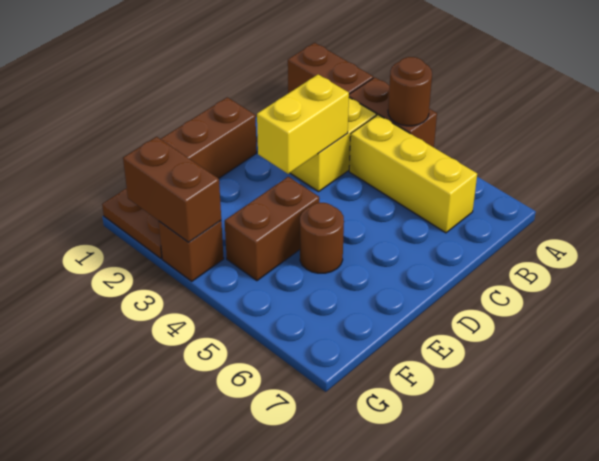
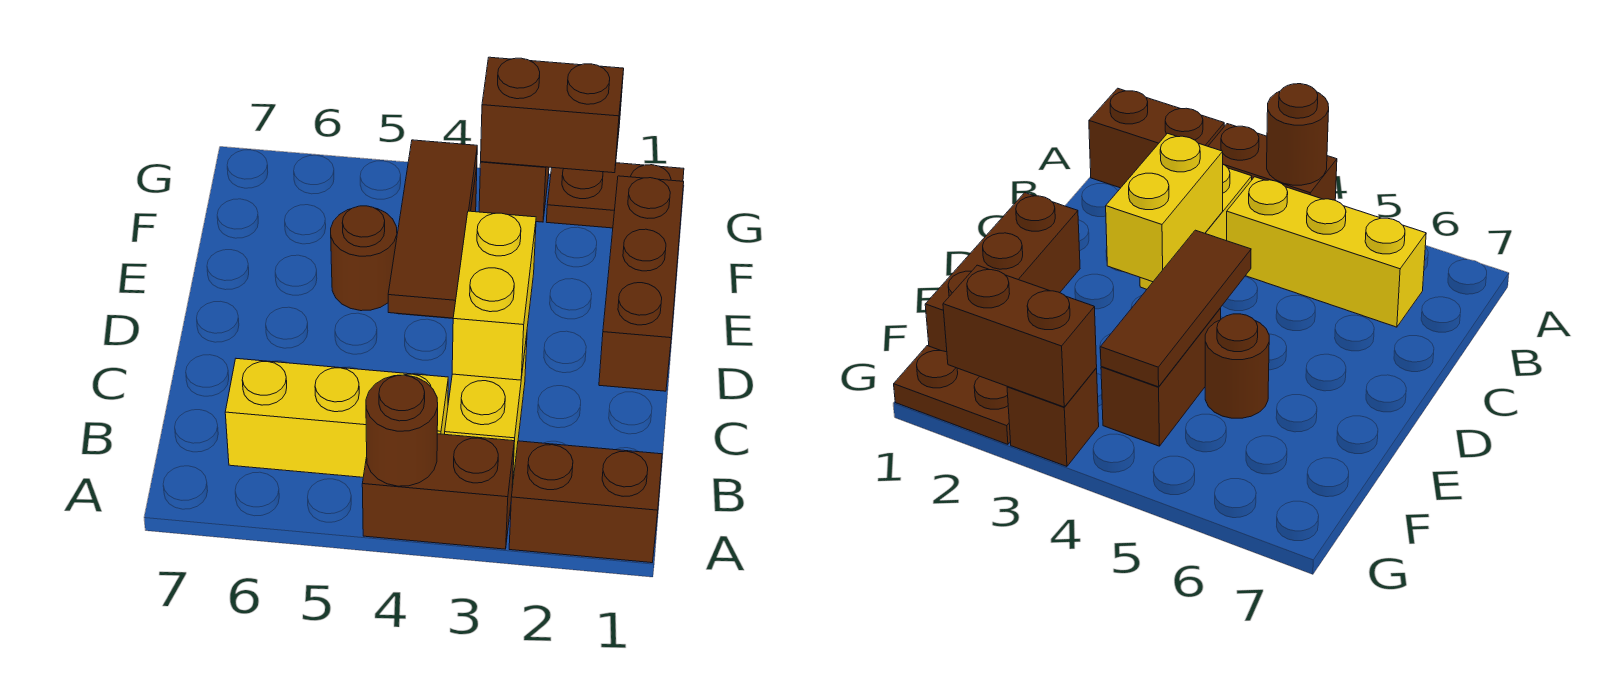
none -> brown tile D4:F4 level 2

